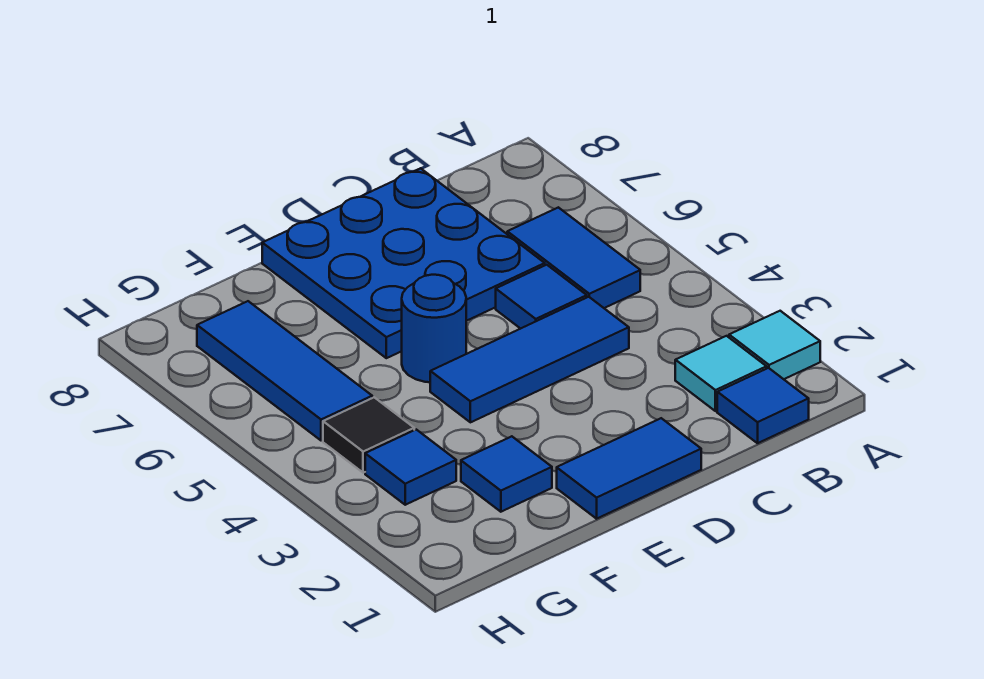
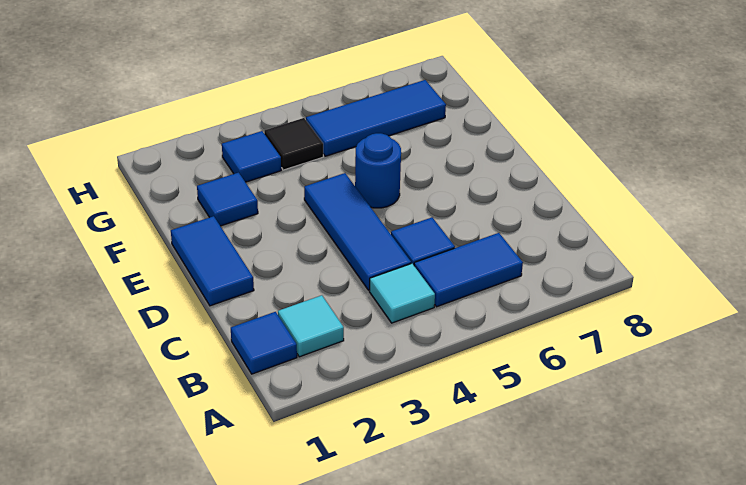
cyan tile A2 level 1 -> cyan tile B4 level 1
blue plate C6:E8 level 1 -> none

